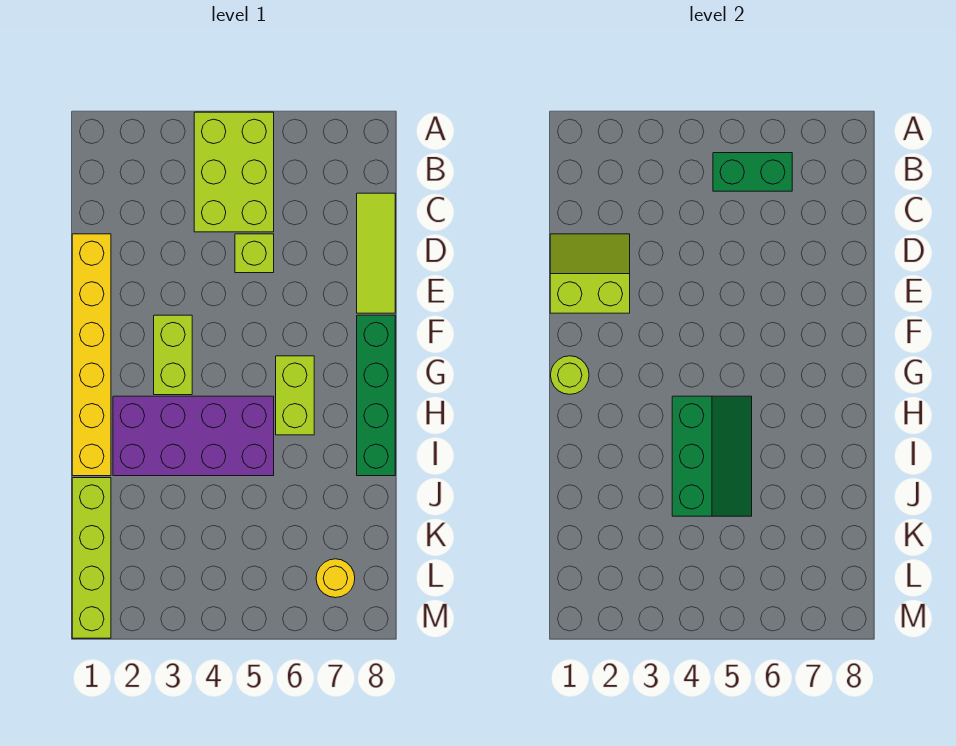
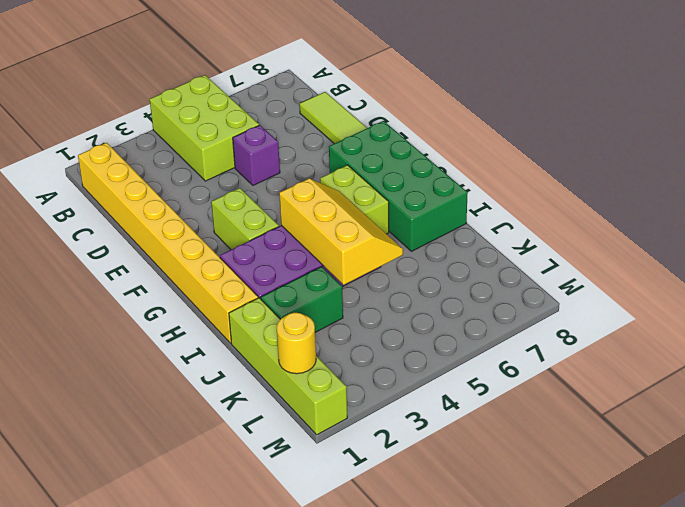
green brick B5:B6 level 2 -> green brick J2:J3 level 1
yellow brick D1:I1 level 1 -> yellow brick B1:I1 level 1
lime slope D1:E2 level 2 top E -> none
lime brick D5 level 1 -> purple brick D5 level 1
green brick F8:I8 level 1 -> green brick F7:I8 level 1
lime round brick G1 level 2 -> none
green slope H4:J5 level 2 top 4 -> yellow slope H4:J5 level 2 top 4
yellow round brick L7 level 1 -> yellow round brick L1 level 2

